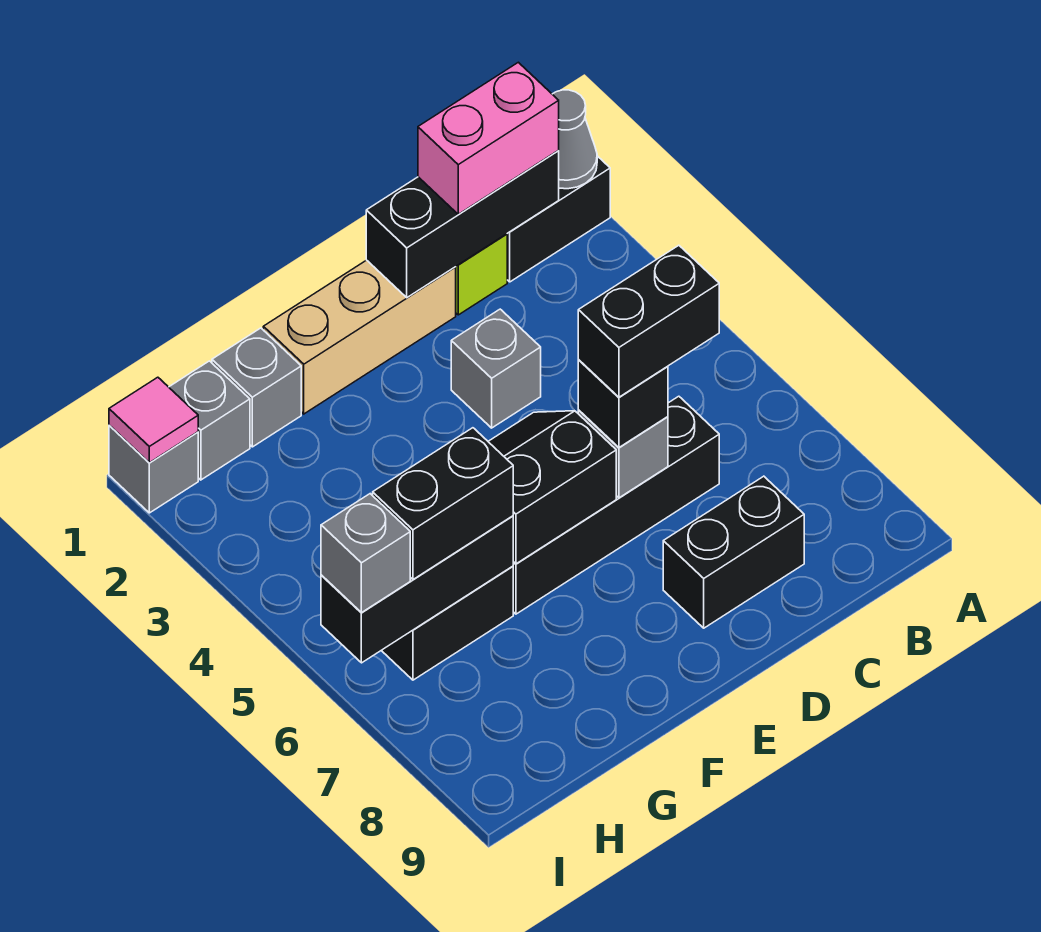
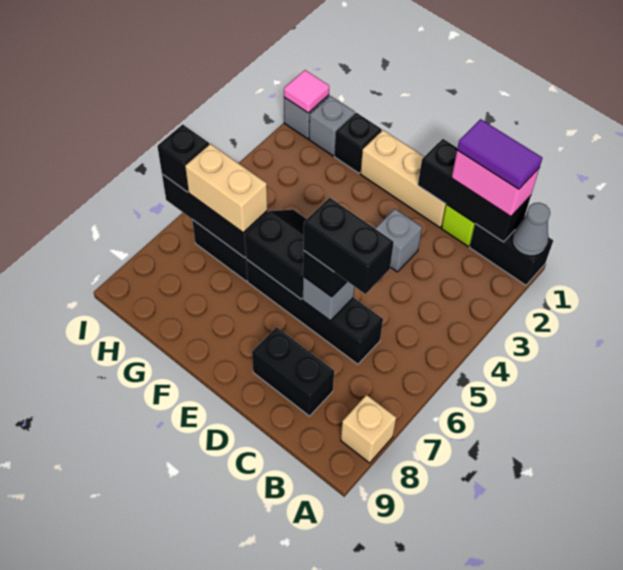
none -> tan brick A8 level 1
none -> purple tile B1:C1 level 4
grey brick G1 level 1 -> black brick G1 level 1
black brick G6:H6 level 3 -> tan brick G6:H6 level 3
grey brick I6 level 3 -> black brick I6 level 3

